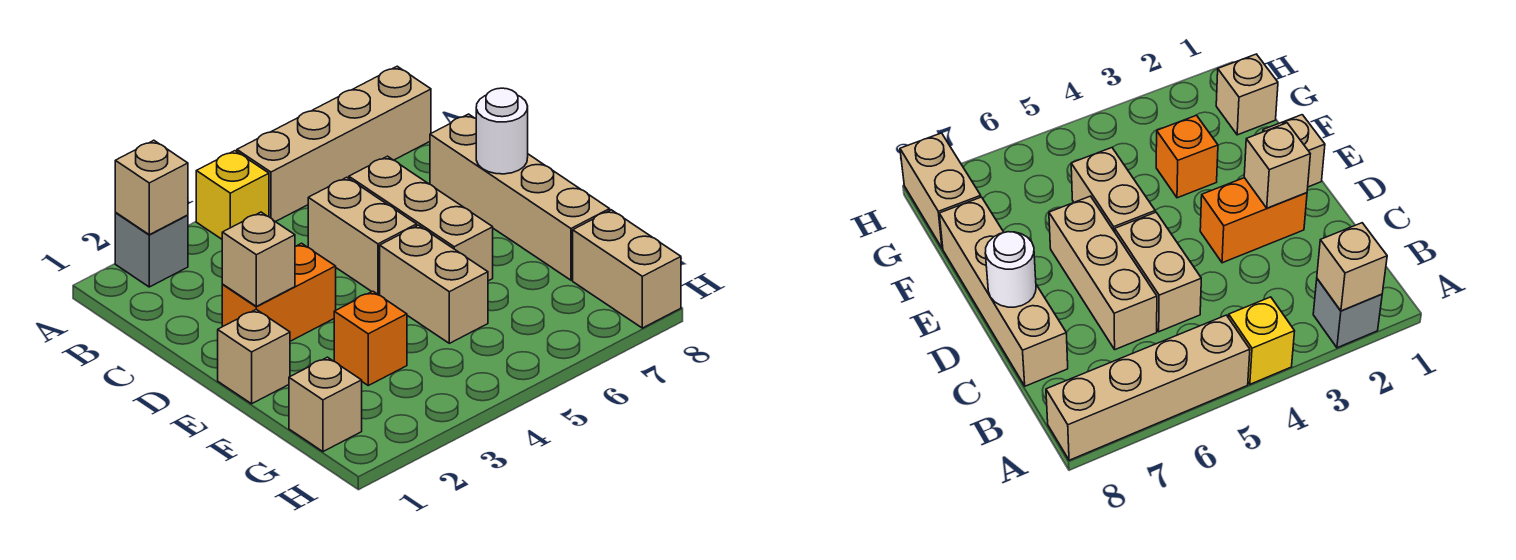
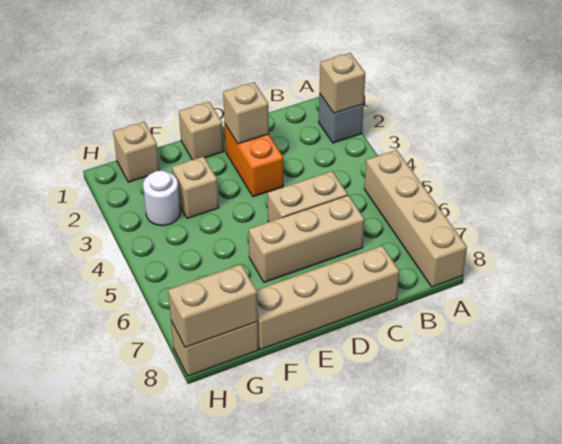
yellow brick A4 level 1 -> none
white round brick D8 level 2 -> white round brick G3 level 1
tan brick E5:F5 level 1 -> tan brick G8:H8 level 2
orange brick F3 level 1 -> tan brick F3 level 1

